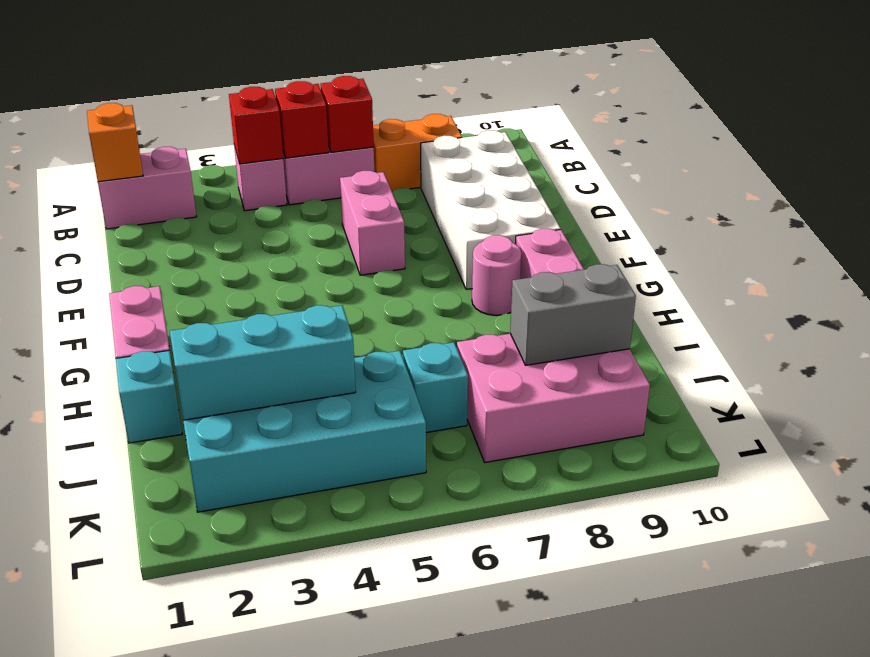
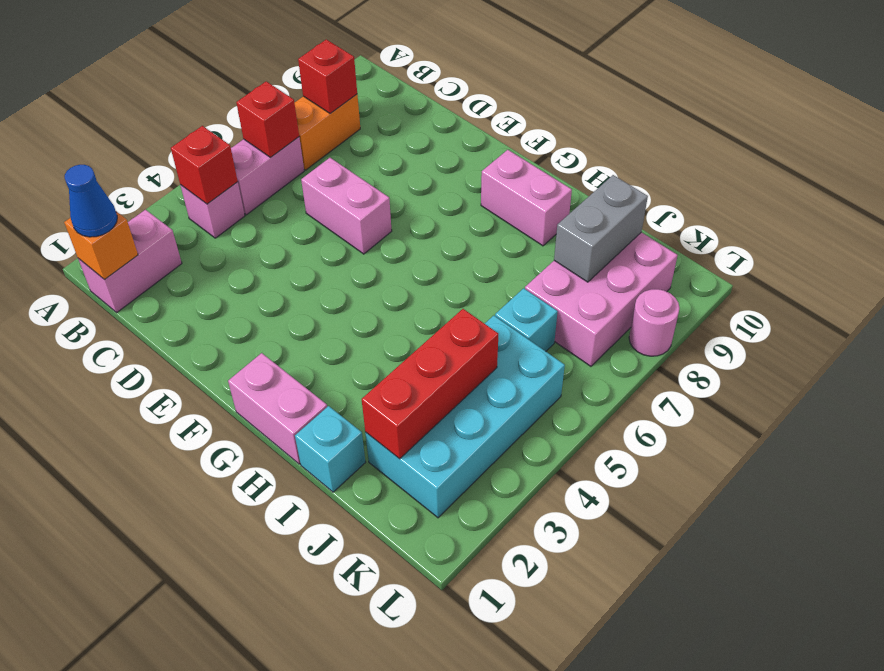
none -> blue cone B1 level 3
red brick B5 level 2 -> red brick B8 level 2
white brick C8:F9 level 1 -> none
pink round brick G8 level 1 -> pink round brick L8 level 1
cyan brick J2:J4 level 2 -> red brick J2:J4 level 2

